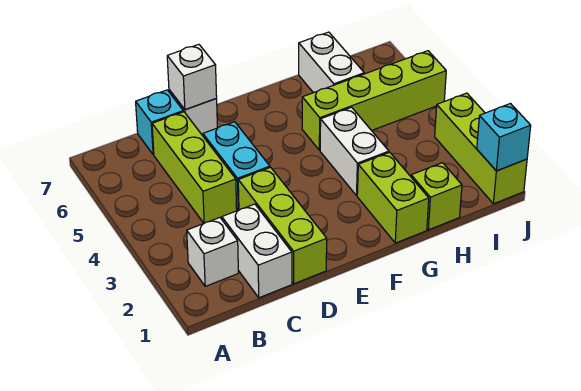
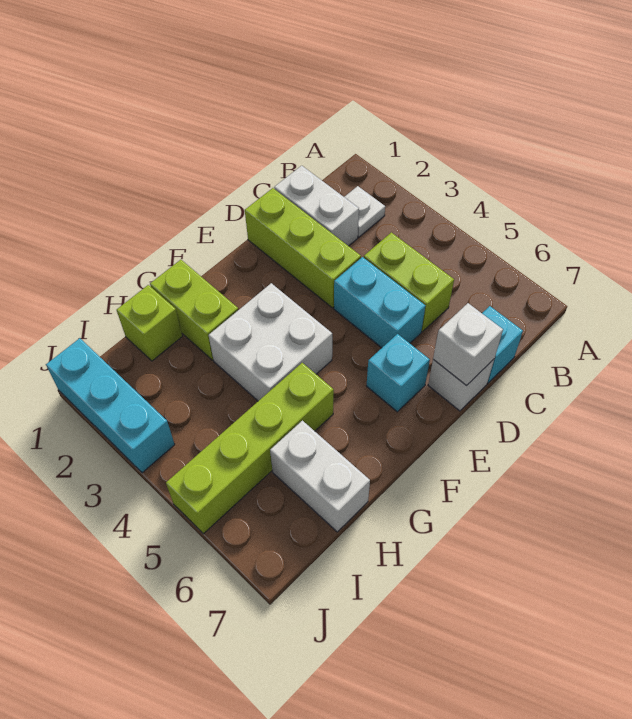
white brick B2 level 1 -> white plate B2 level 1
lime brick C4:C6 level 1 -> lime brick C4:C5 level 1
white brick G3:G4 level 1 -> white brick F3:G4 level 1
lime brick J1:J3 level 1 -> cyan brick J1:J3 level 1
cyan brick J1 level 2 -> cyan brick E6 level 1

